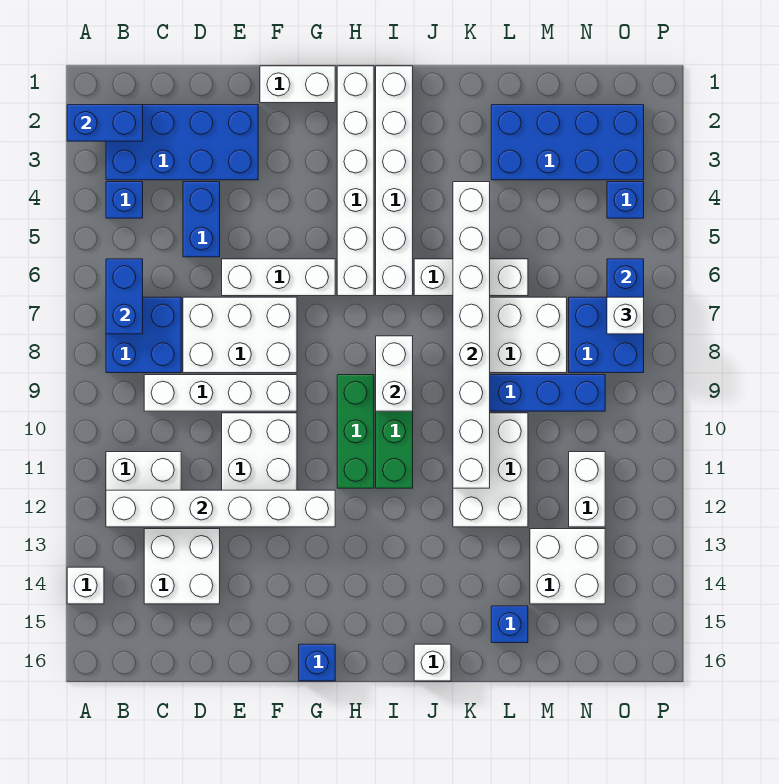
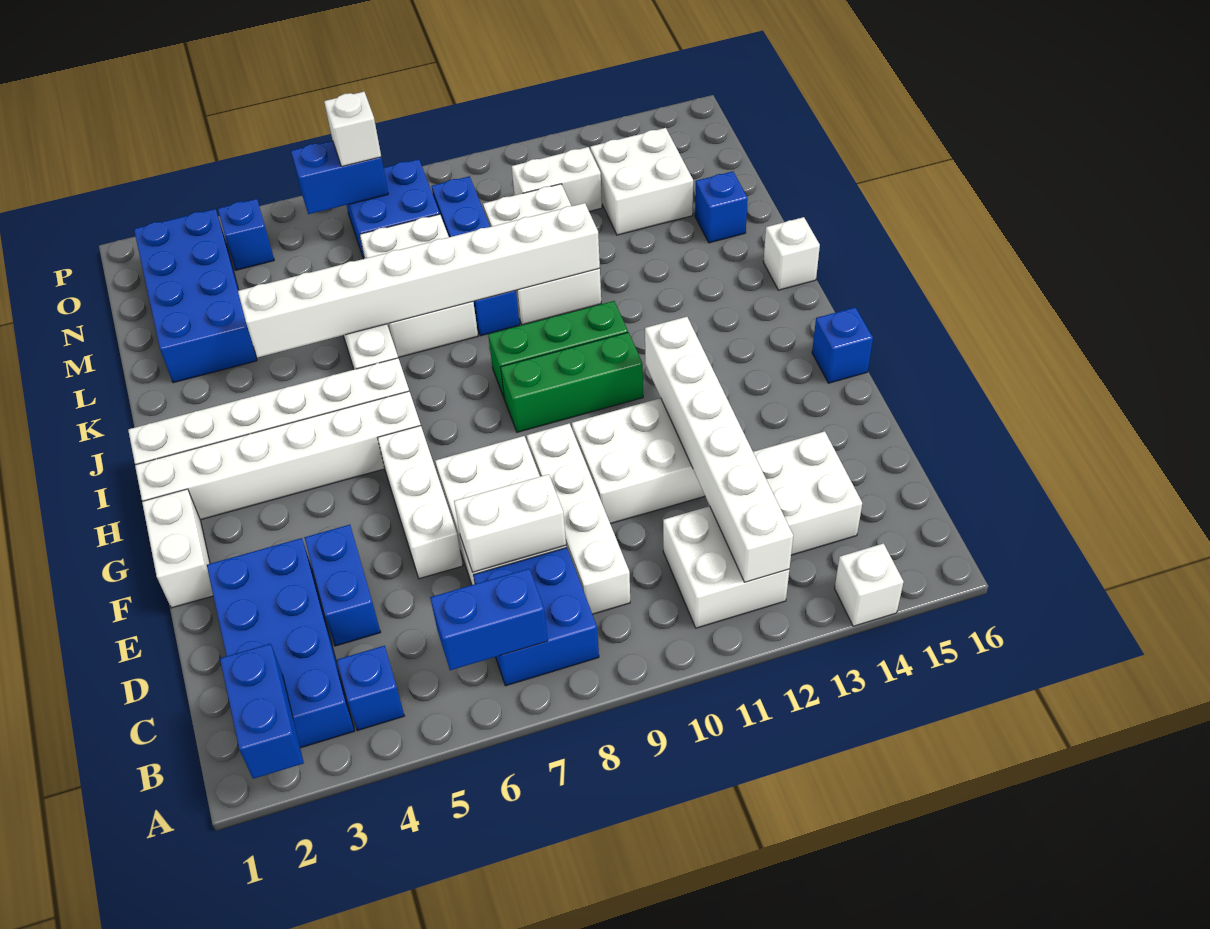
blue brick D4:D5 level 1 -> blue brick D4:E4 level 1
white brick I8:I9 level 2 -> white brick D7:D8 level 2
white brick K10:L12 level 1 -> white brick K10:M11 level 1

